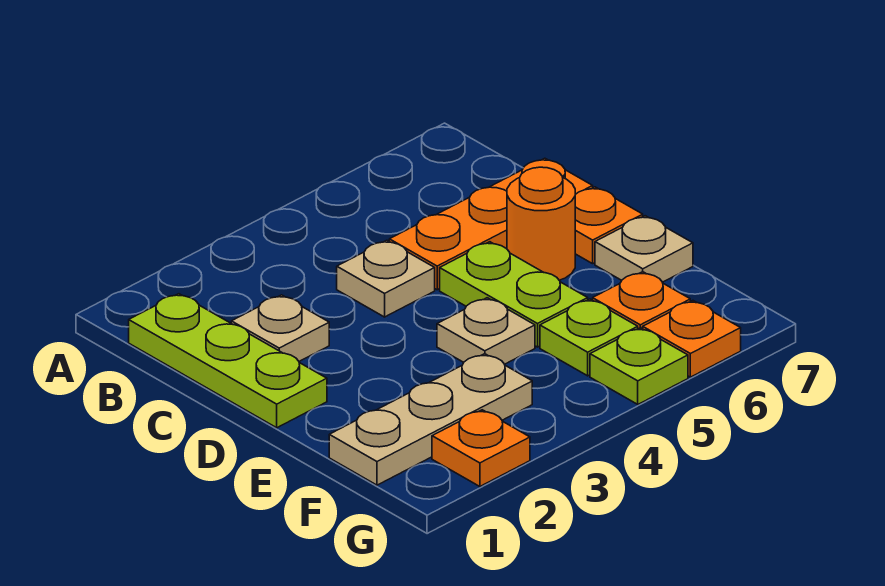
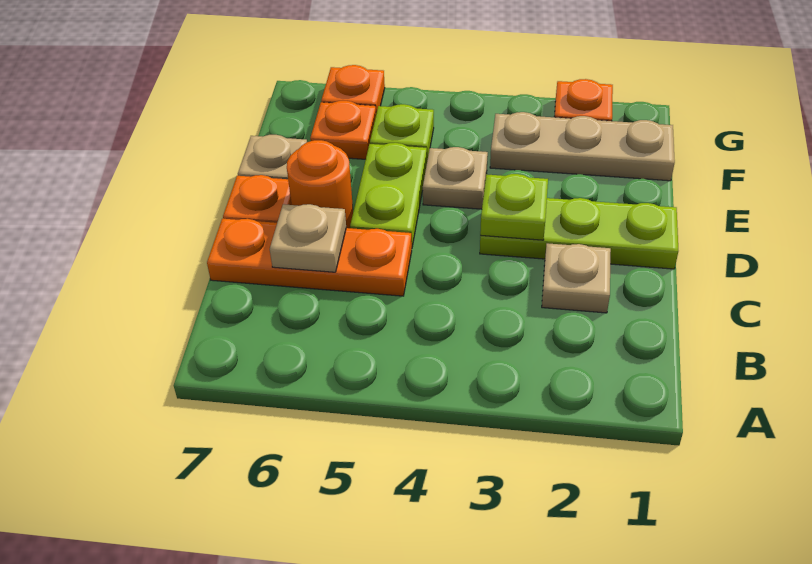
lime plate B1:D1 level 1 -> lime plate D1:D3 level 1
tan plate C4 level 1 -> tan plate C6 level 2
lime plate G5 level 1 -> lime plate D3 level 2

